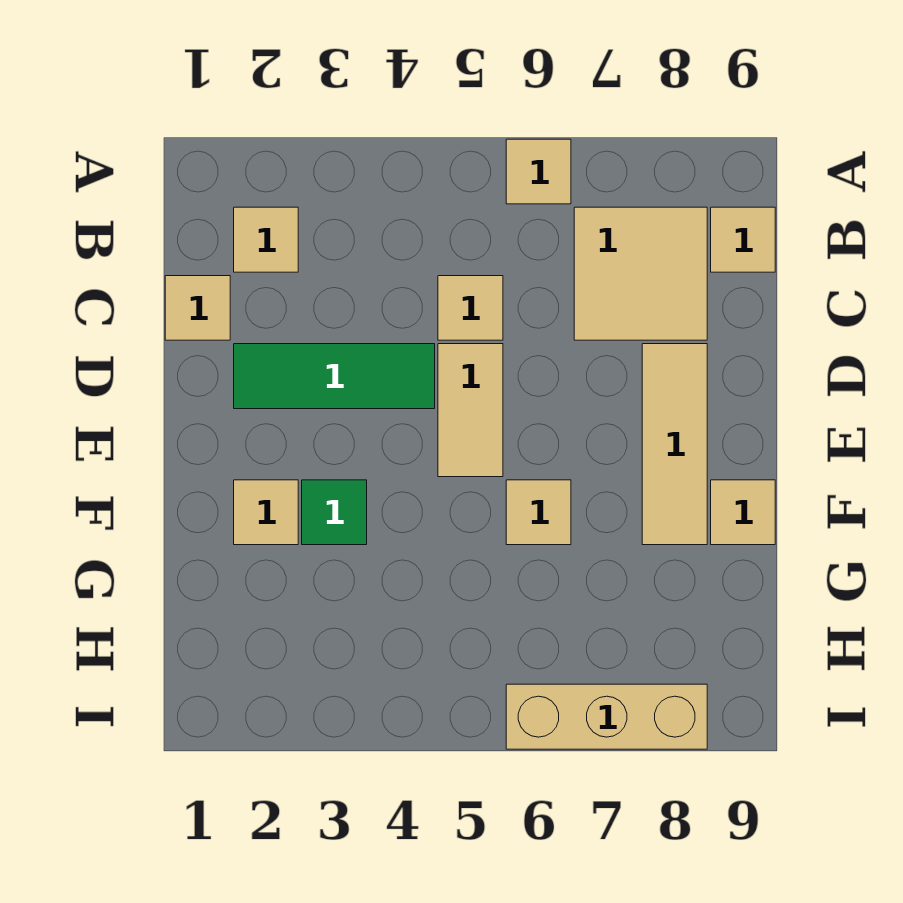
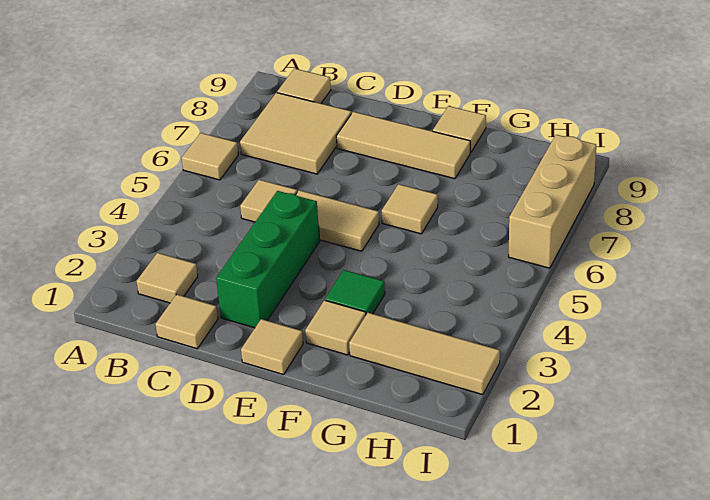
green tile D2:D4 level 1 -> green brick D2:D4 level 1
none -> tan tile E1 level 1
none -> tan tile G2:I2 level 1

